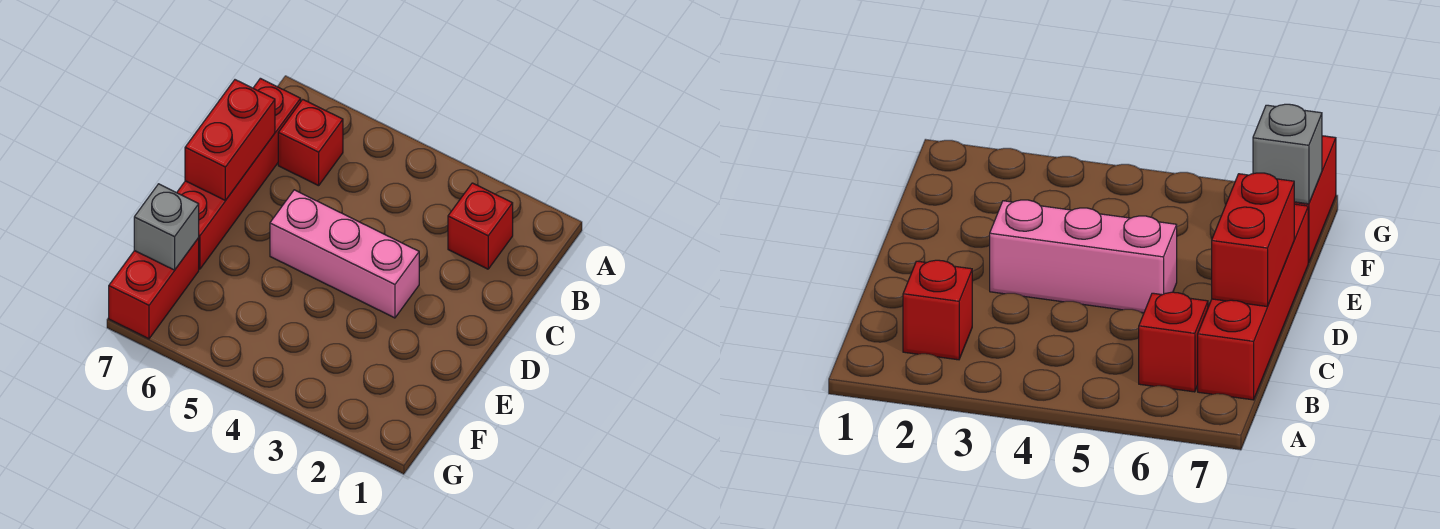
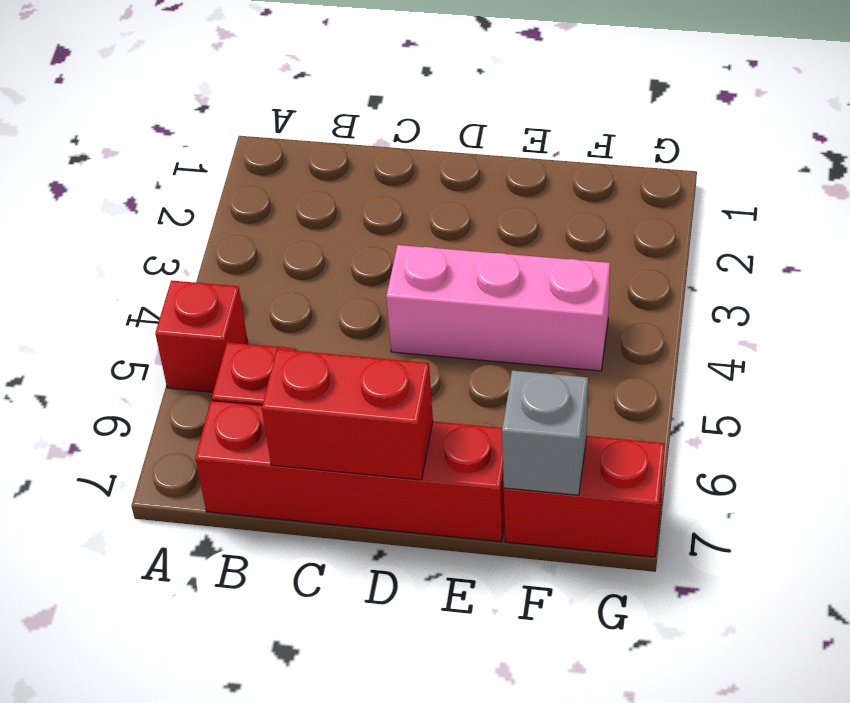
red brick B2 level 1 -> red brick A5 level 1
pink brick D3:D5 level 1 -> pink brick D4:F4 level 1

